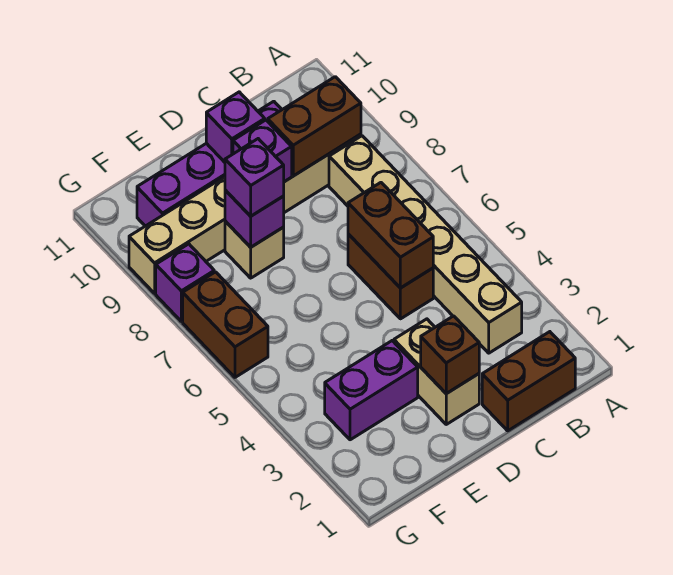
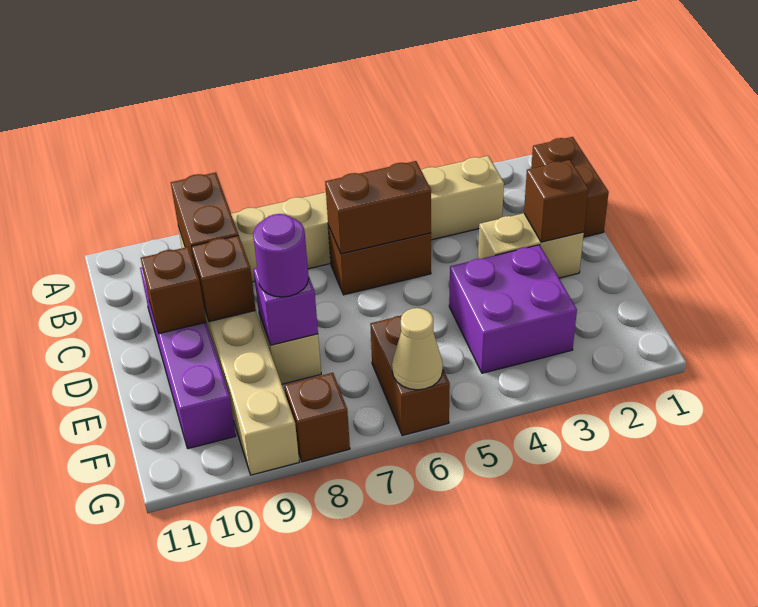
purple brick D9 level 2 -> brown brick D9 level 2
purple brick D10 level 2 -> brown brick D10 level 2
purple brick E3:F3 level 1 -> purple brick E3:F4 level 1
purple brick E8 level 3 -> purple round brick E8 level 3
brown brick G6:G7 level 1 -> brown brick F6:G6 level 1
none -> tan cone G6 level 2
purple brick G8 level 1 -> brown brick G8 level 1

